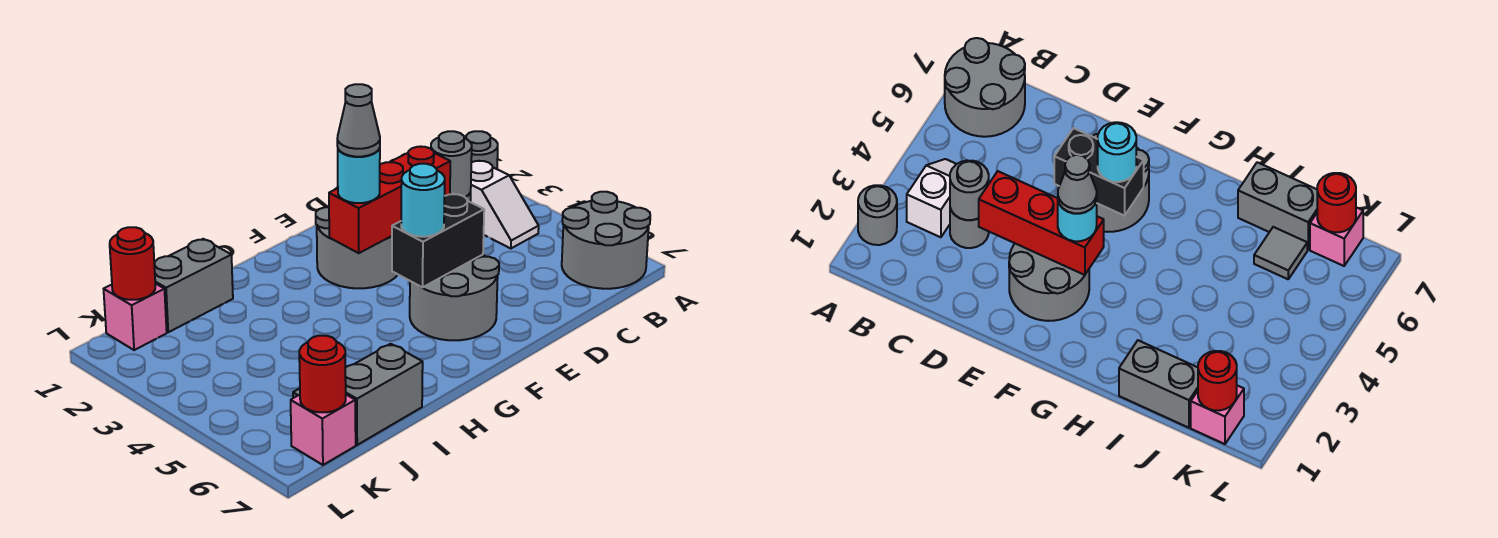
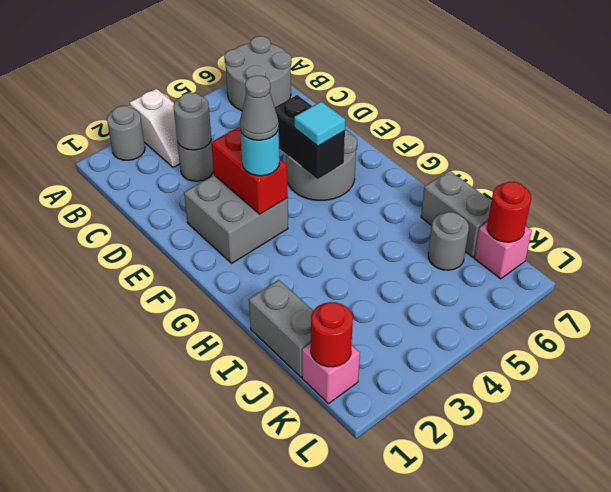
white slope B3:B4 level 1 top 3 -> white slope A3:B3 level 1 top A
red brick D3:F3 level 2 -> red brick E3:F3 level 2
grey round brick E2:F3 level 1 -> grey brick E2:F3 level 1
cyan round brick F5 level 3 -> cyan tile F5 level 3
grey tile J6 level 1 -> grey round brick J6 level 1

